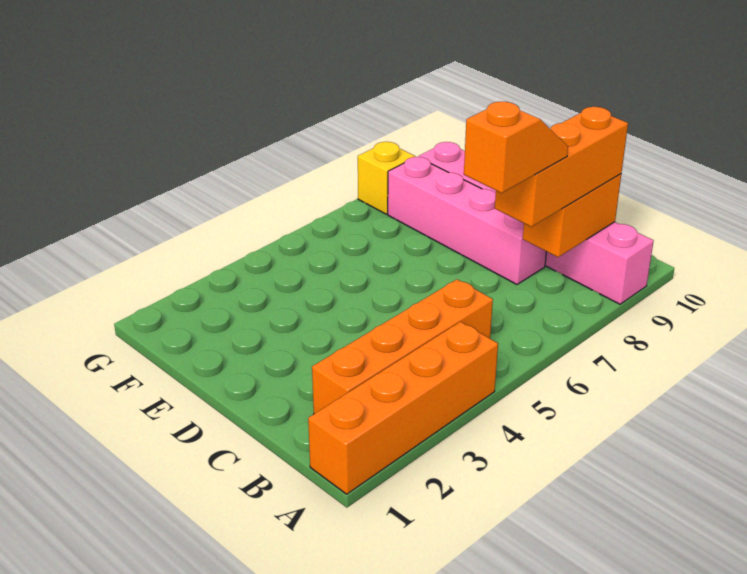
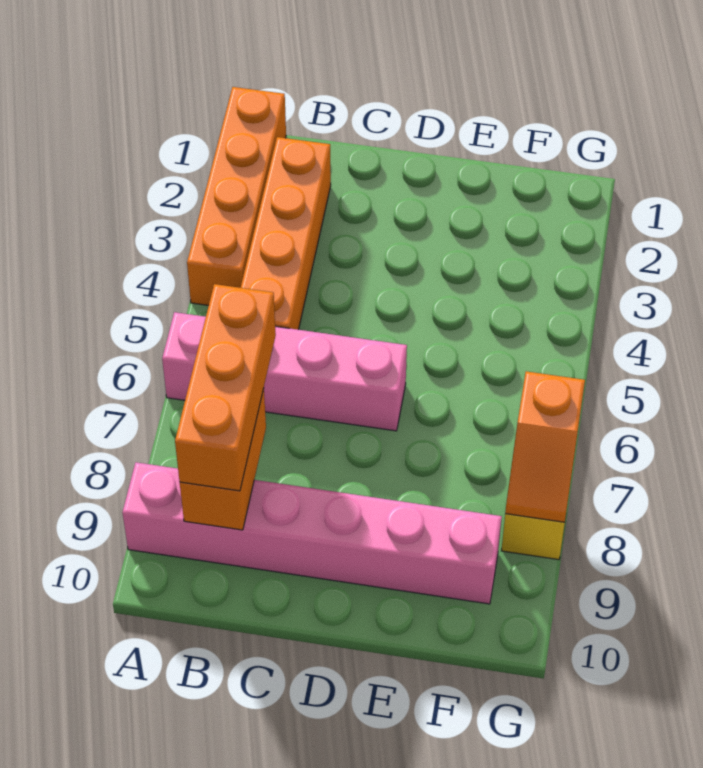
orange slope B6:B7 level 4 top 6 -> orange slope G7:G8 level 2 top 7
pink brick C8:F8 level 1 -> pink brick A6:D6 level 1

